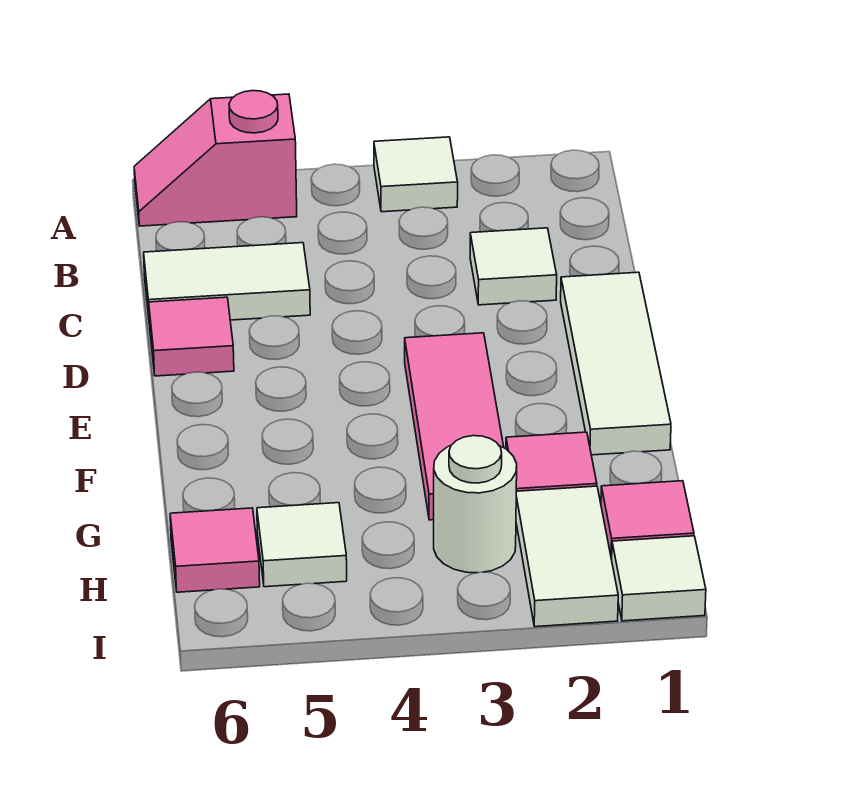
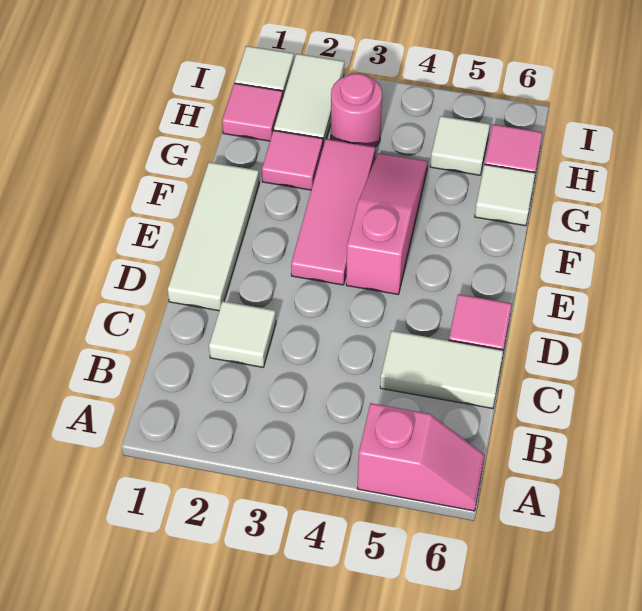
white tile A3 level 1 -> white tile G6 level 1
none -> pink slope E4:G4 level 1 top E
white round brick H3 level 1 -> pink round brick H3 level 1

